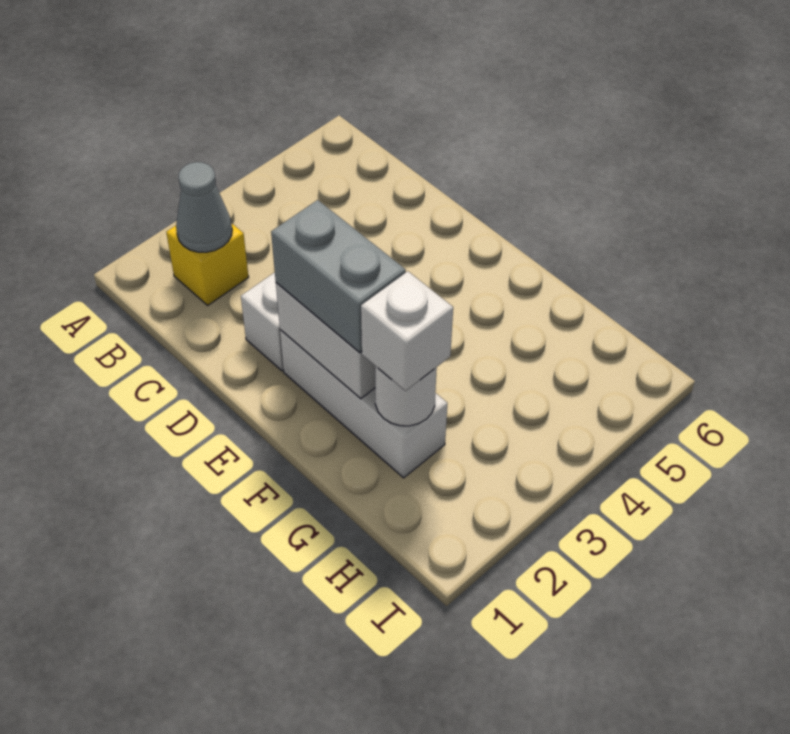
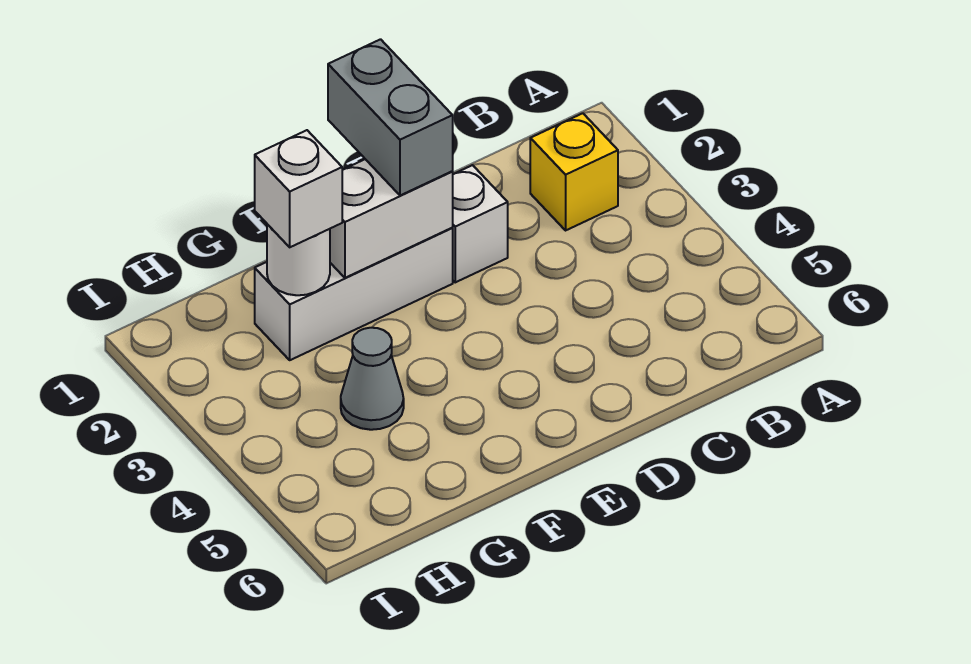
grey cone B2 level 2 -> grey cone G4 level 1
grey brick E2:F2 level 3 -> grey brick E1:E2 level 3

